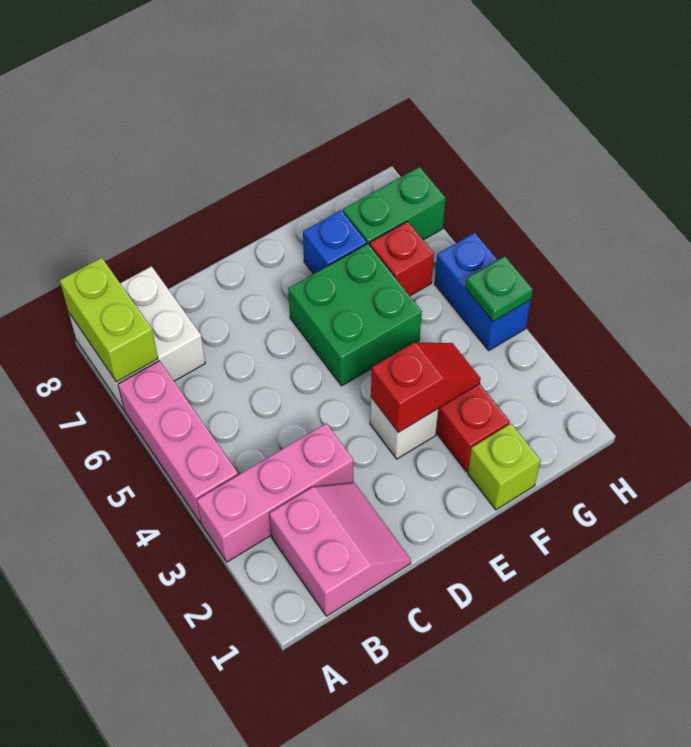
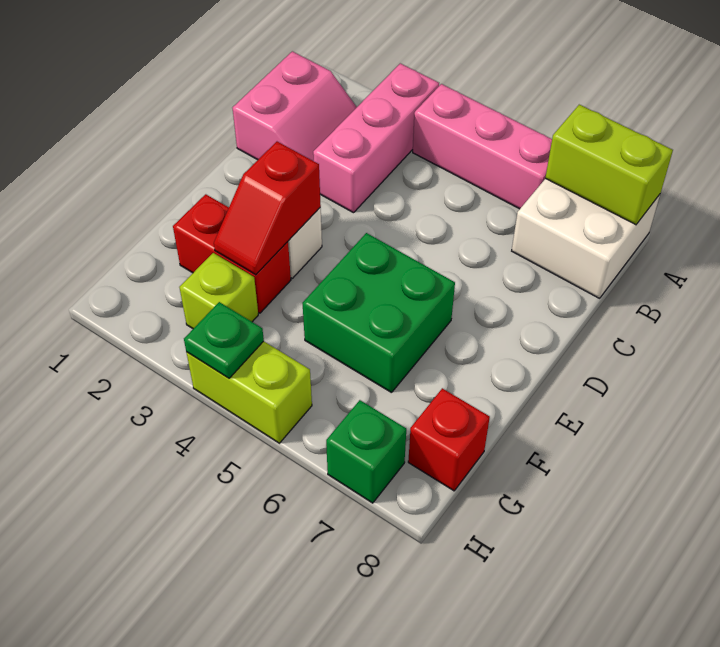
pink slope B1:C2 level 1 top B -> pink slope B1:C2 level 1 top 1
lime brick F1 level 1 -> lime brick G3 level 1
blue brick F7 level 1 -> none
red brick G6 level 1 -> red brick G8 level 1
green brick G7:H7 level 1 -> green brick H7 level 1
blue brick H4:H5 level 1 -> lime brick H4:H5 level 1

